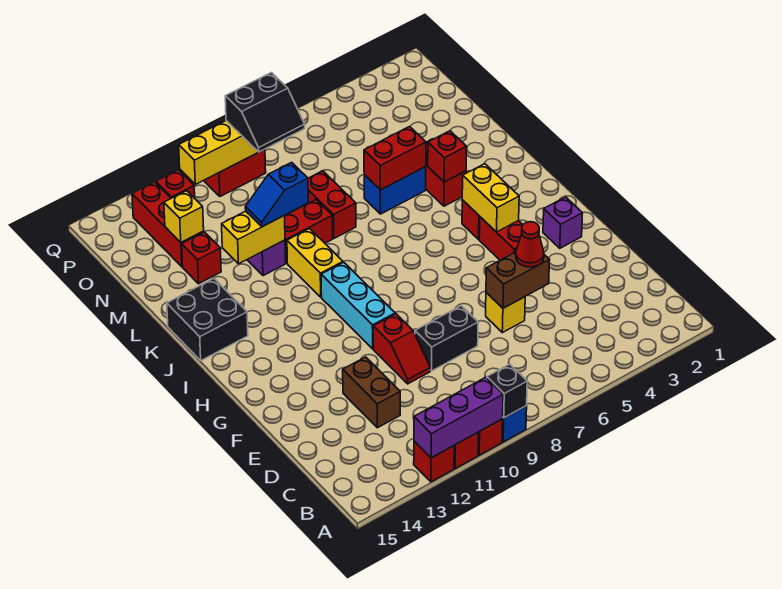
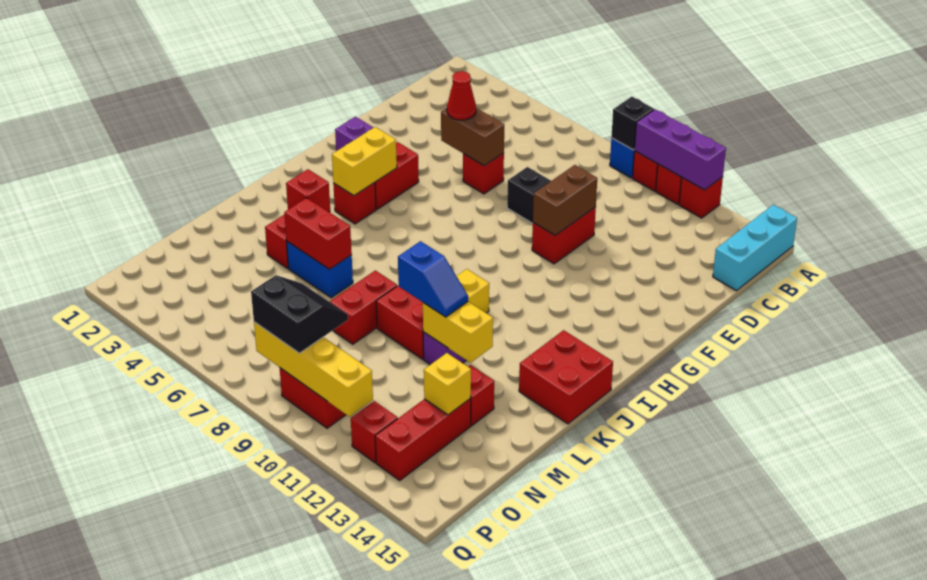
brown brick D12:E12 level 1 -> brown brick E10:F10 level 2
yellow brick E6 level 1 -> red brick E6 level 1
red slope E10:F10 level 1 top F -> red brick E10:F10 level 1
cyan brick G10:I10 level 1 -> cyan brick A15:C15 level 1
black brick J14:K15 level 1 -> red brick J14:K15 level 1

